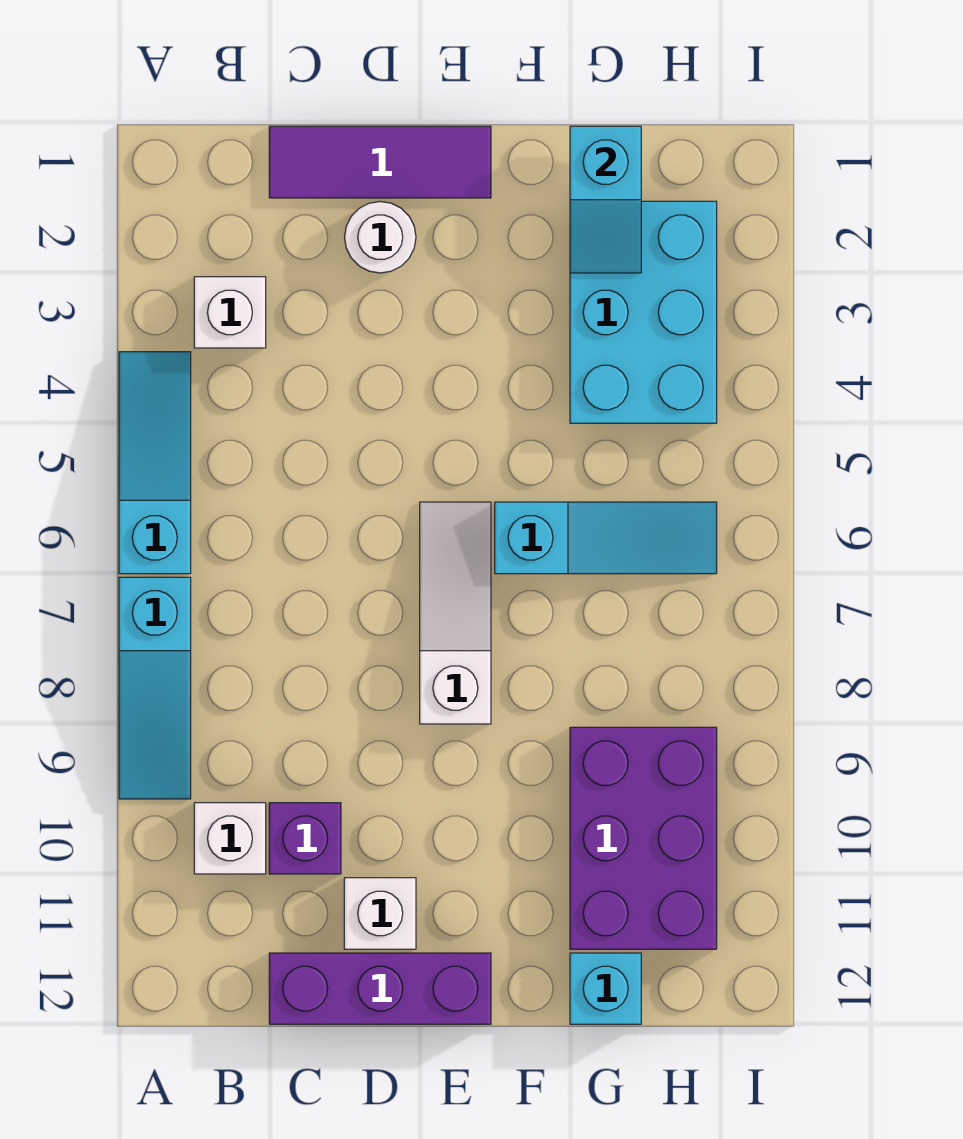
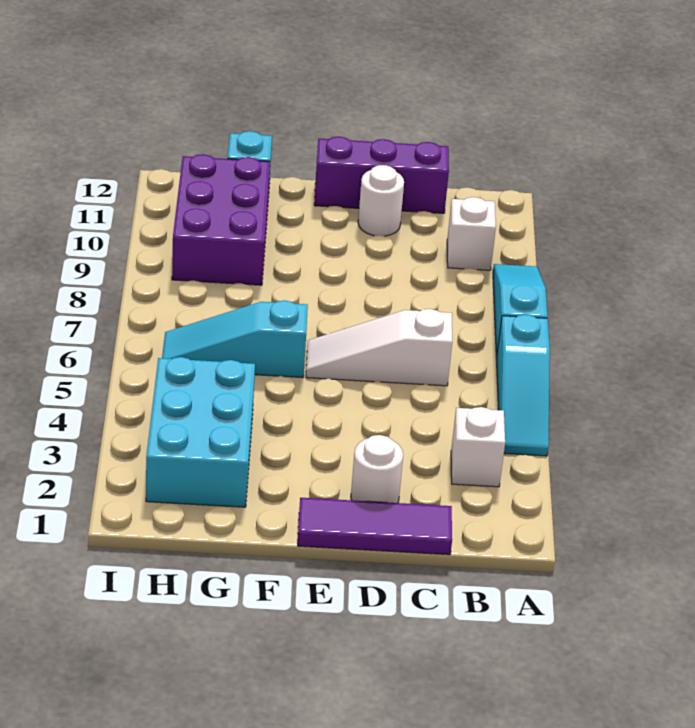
purple brick C10 level 1 -> none
white brick D11 level 1 -> white round brick D11 level 1
white slope E6:E8 level 1 top 8 -> white slope C6:E6 level 1 top C
cyan slope G1:G2 level 2 top 1 -> none

